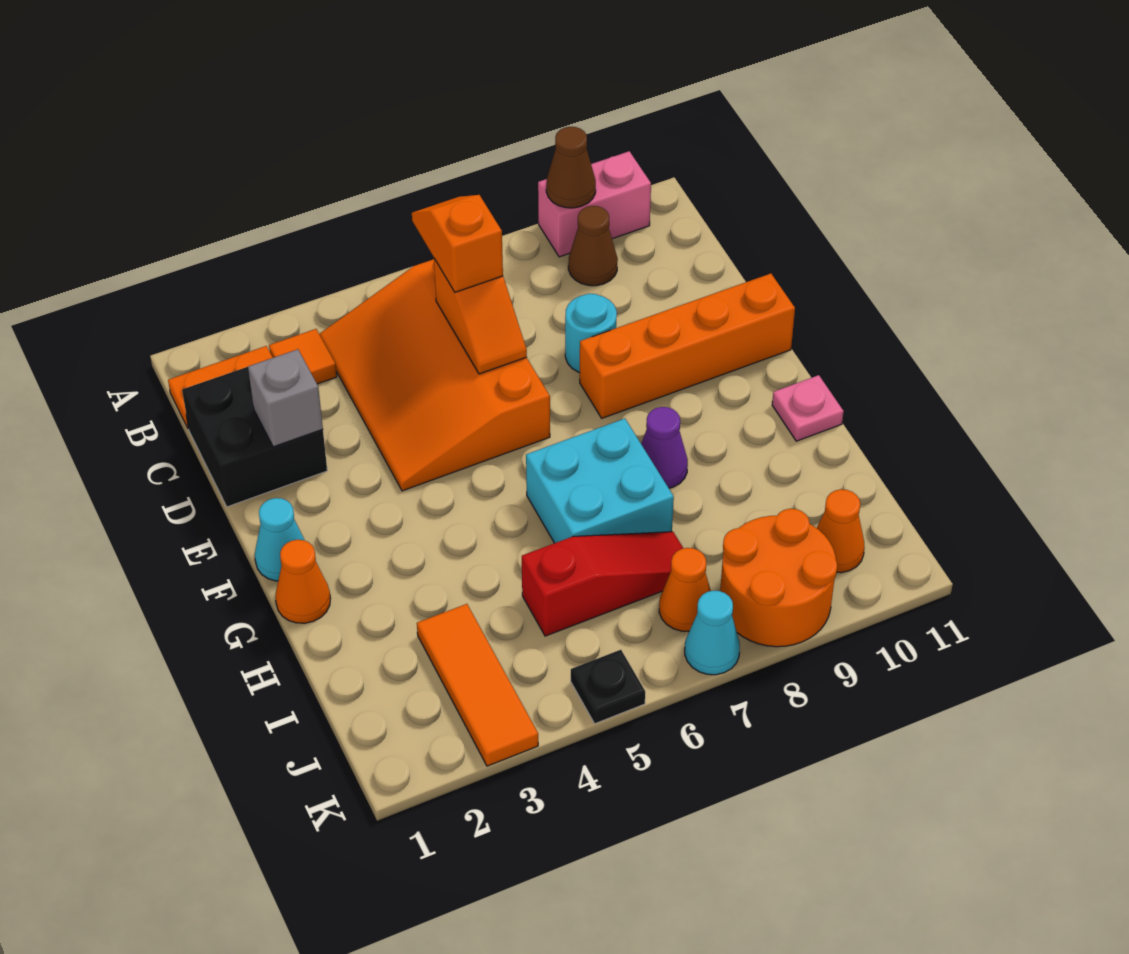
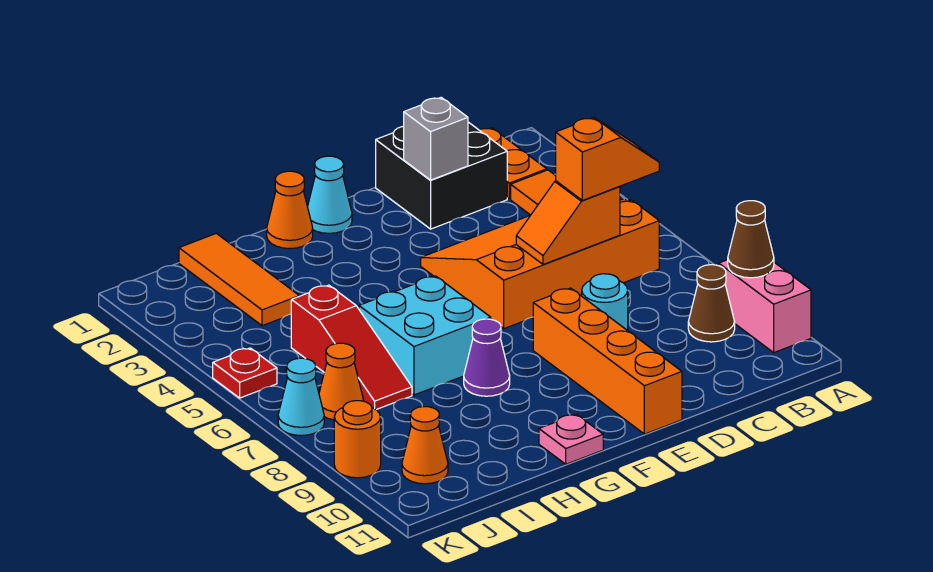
orange tile I3:K3 level 1 -> orange tile I1:I3 level 1
orange round brick J8:K9 level 1 -> orange round brick K9 level 1
black plate K5 level 1 -> red plate K5 level 1

